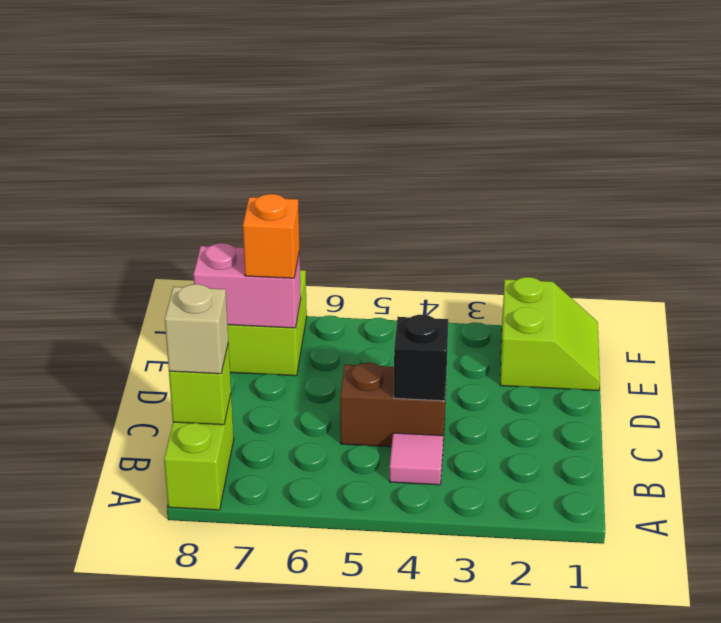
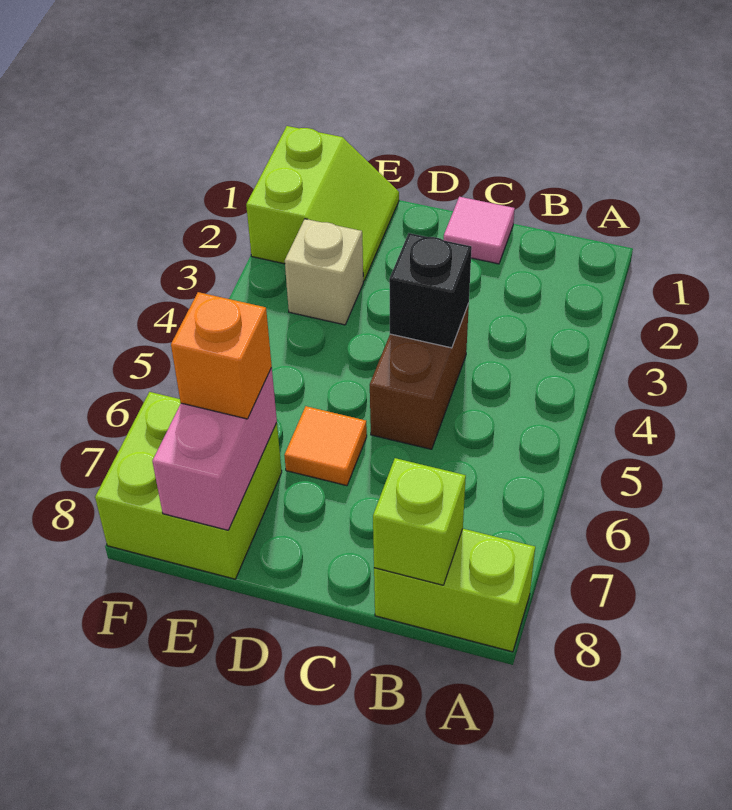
pink tile B4 level 1 -> pink tile C1 level 1
tan brick B8 level 3 -> tan brick E3 level 1
none -> orange tile D6 level 1
lime slope E1:F2 level 1 top 2 -> lime slope E1:F2 level 1 top F

